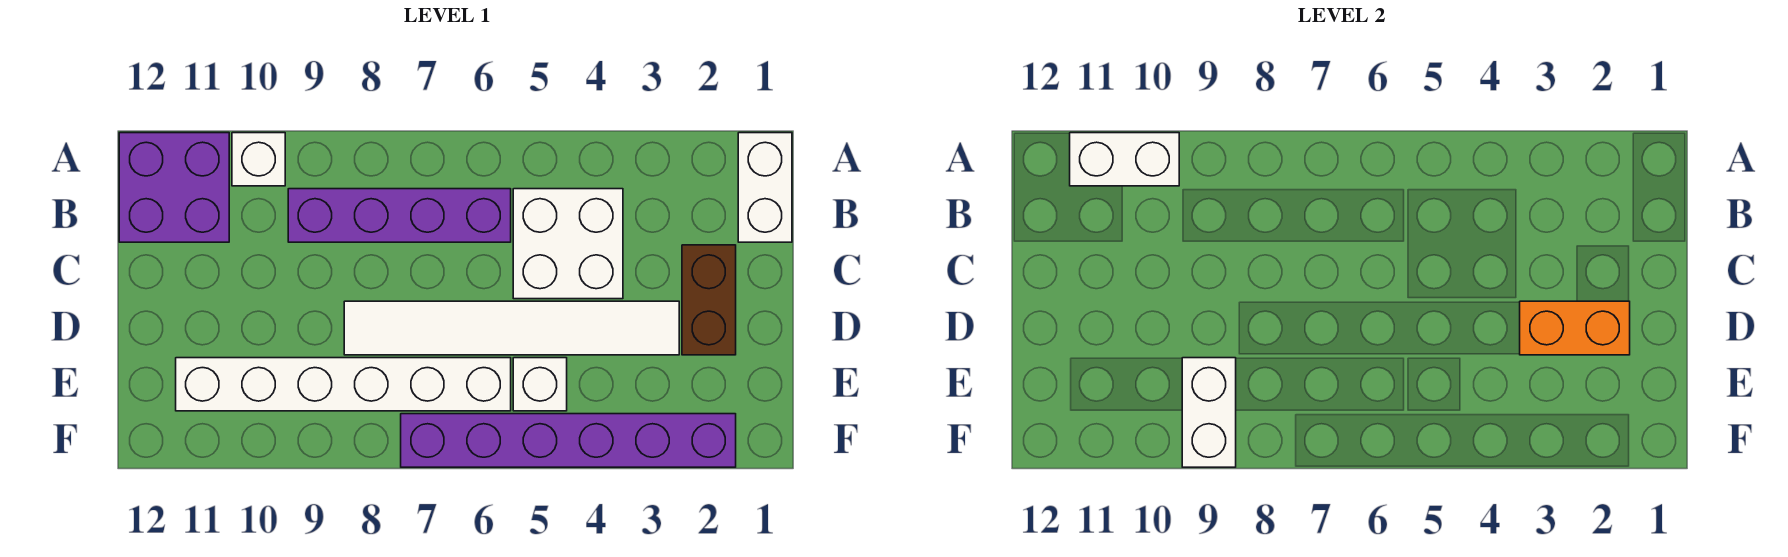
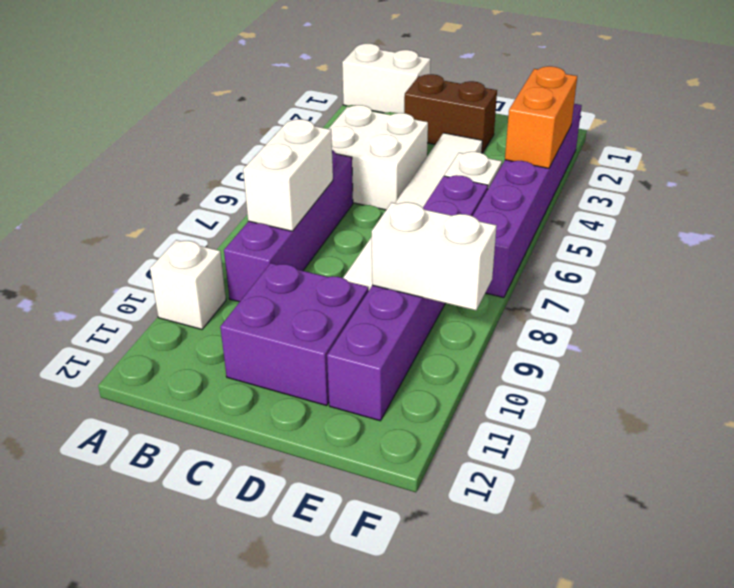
white brick A10:A11 level 2 -> white brick B7:B8 level 2
purple brick A11:B12 level 1 -> purple brick C10:D11 level 1
orange brick D2:D3 level 2 -> orange brick F3:F4 level 2
white brick E6:E11 level 1 -> purple brick E6:E11 level 1

